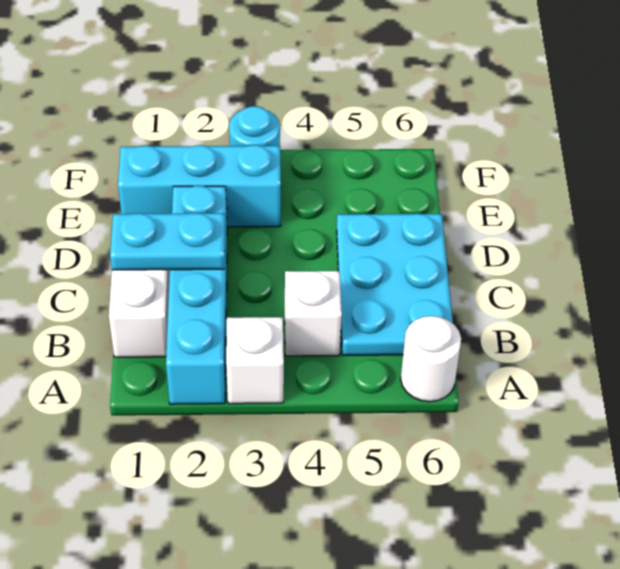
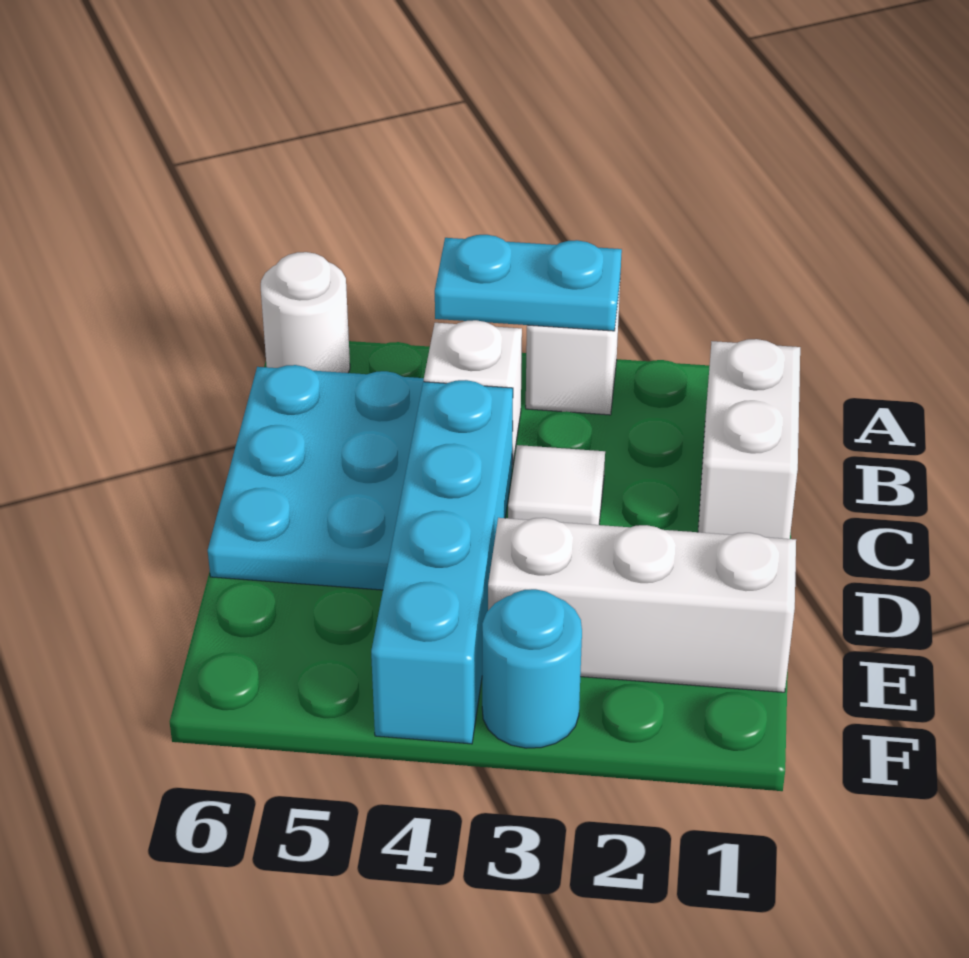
cyan brick A2:D2 level 1 -> cyan brick C4:F4 level 1
cyan plate C1:C2 level 2 -> cyan plate A3:A4 level 2
none -> white tile C3 level 1
cyan brick E1:E3 level 1 -> white brick E1:E3 level 1

